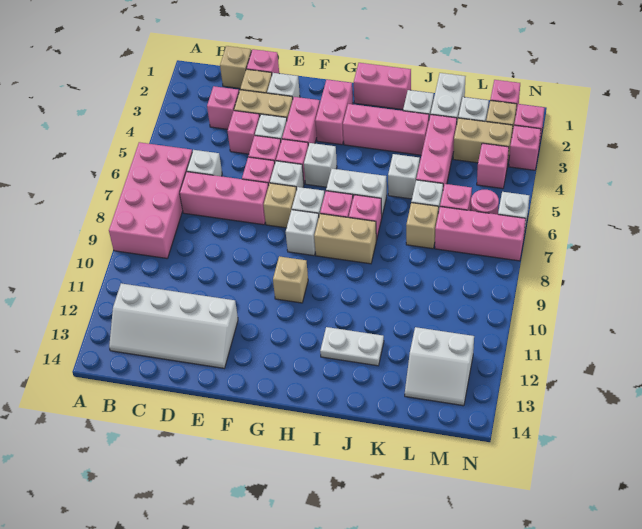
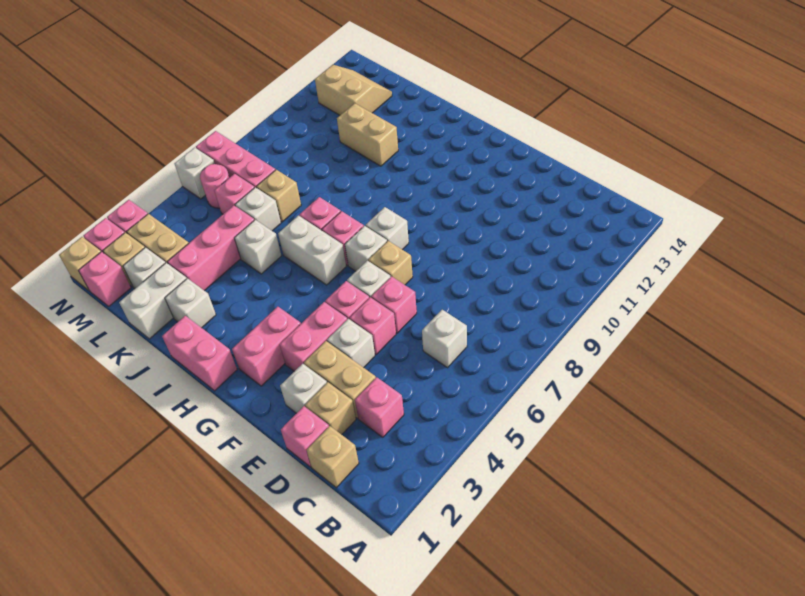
pink brick A6:B9 level 1 -> none
white slope B12:E13 level 1 top 12 -> none
pink brick C7:E7 level 1 -> none
pink brick D4 level 1 -> none
white brick G5 level 1 -> none
tan brick G10 level 1 -> tan brick N1 level 1
pink brick H3:J3 level 1 -> none
tan brick H8:I8 level 1 -> tan brick J11:K11 level 1
white plate I12:J12 level 1 -> none
white slope L12:M13 level 1 top 12 -> tan slope L12:M13 level 1 top 12
pink brick M4 level 1 -> none

